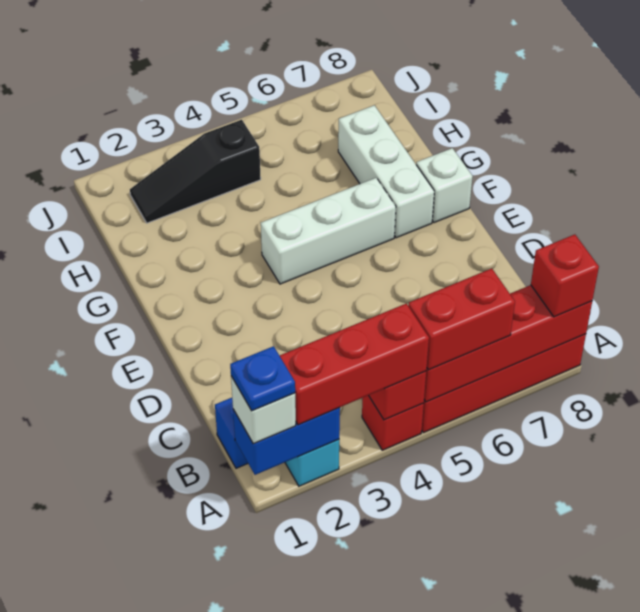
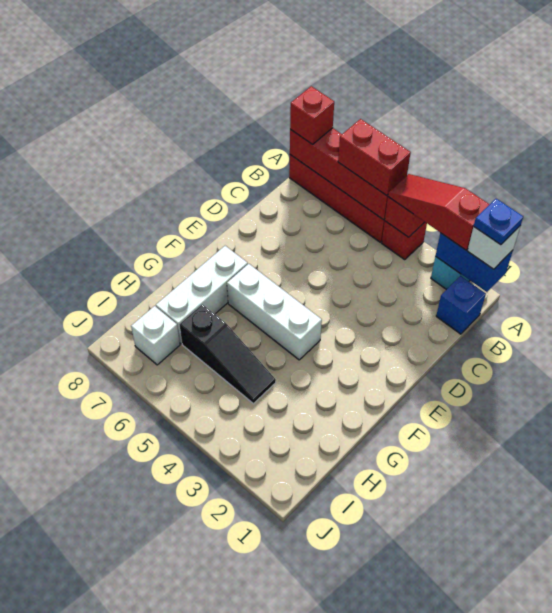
red brick A2:A4 level 3 -> red slope A2:A4 level 3 top 2
white brick F8 level 1 -> white brick I7 level 1
black slope I2:I4 level 1 top 4 -> black slope H4:H6 level 1 top 6

